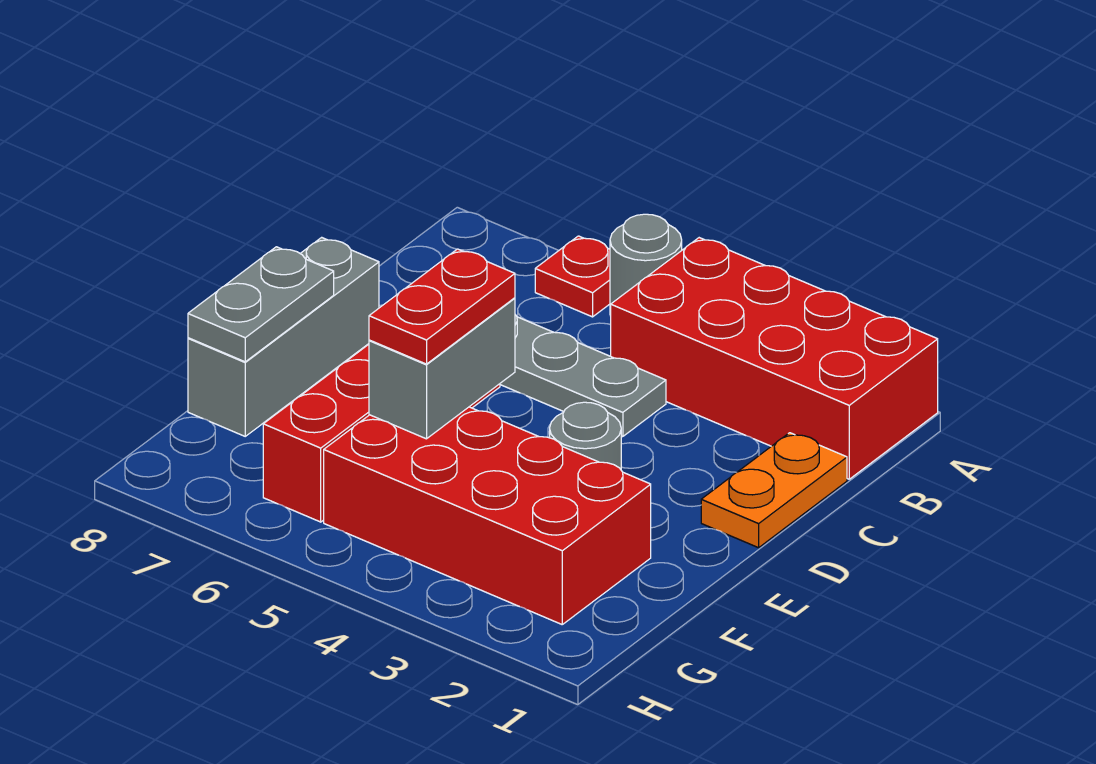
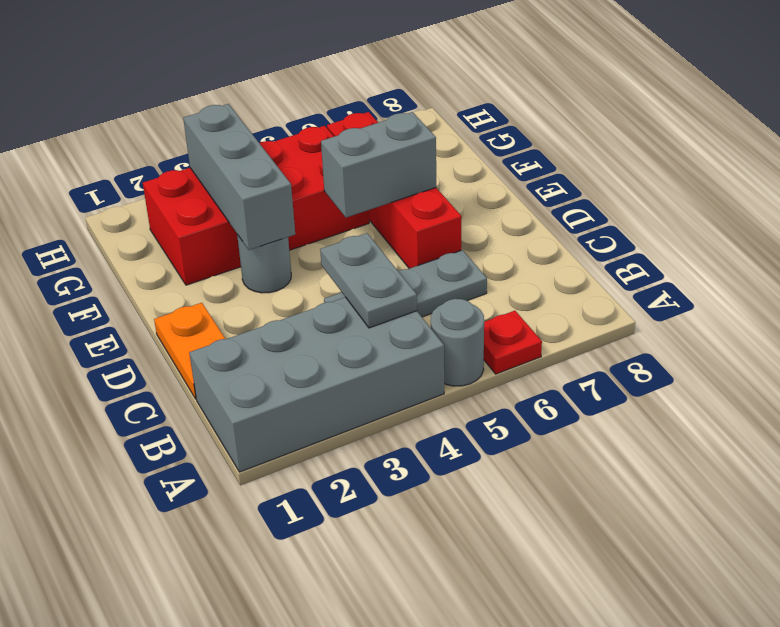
red brick A1:B4 level 1 -> grey brick A1:B4 level 1
grey brick D8:F8 level 1 -> grey brick E3:G3 level 2
grey brick E5:F5 level 2 -> grey brick E5:E6 level 2
red plate E5:F5 level 3 -> none
grey plate E8:F8 level 2 -> grey plate B4:C4 level 2

